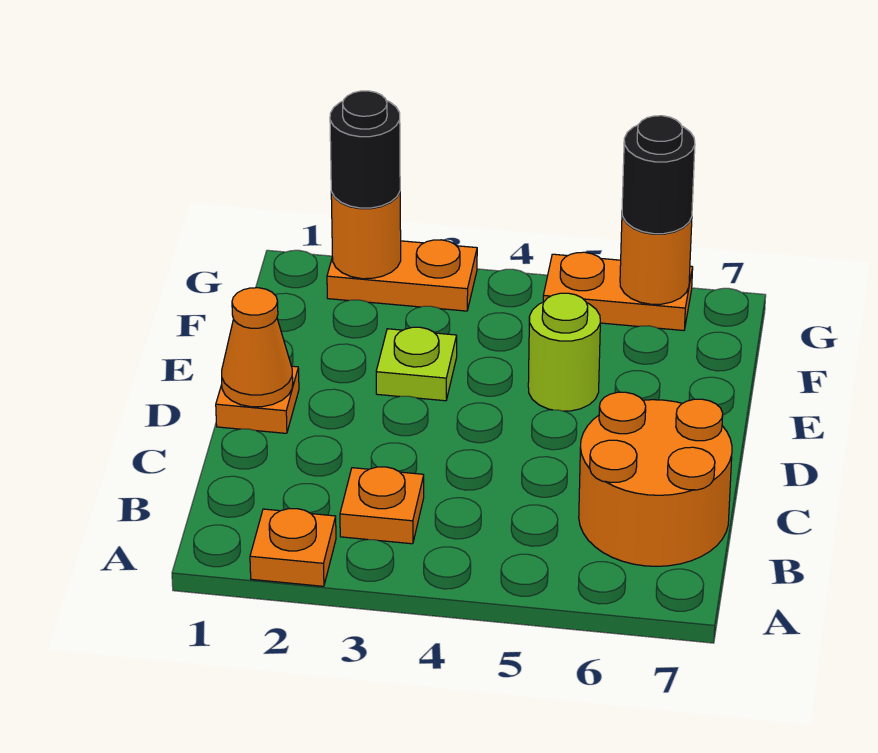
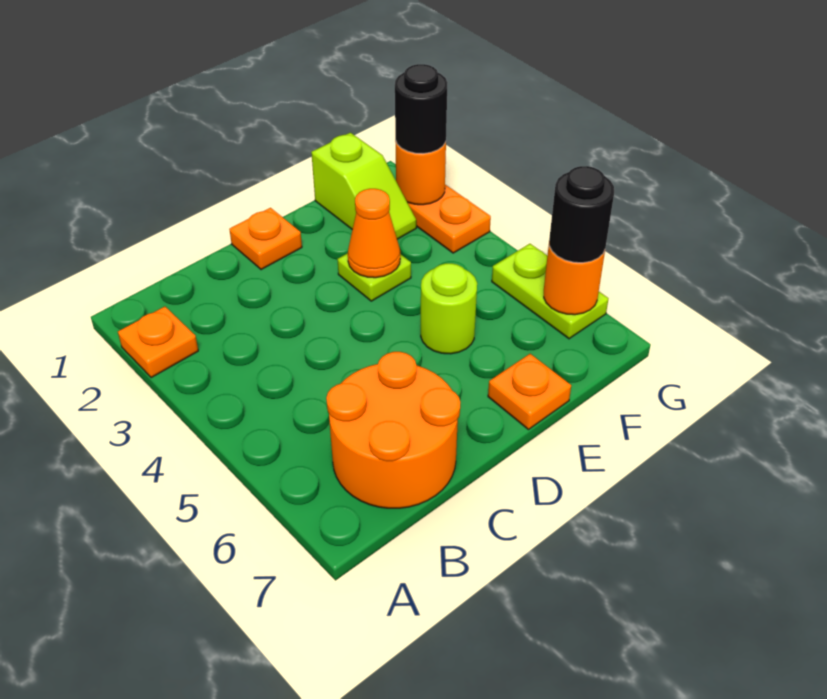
orange plate B3 level 1 -> orange plate E7 level 1
orange cone D1 level 2 -> orange cone E3 level 2
none -> lime slope F1:F2 level 1 top 1
orange plate G5:G6 level 1 -> lime plate G5:G6 level 1

